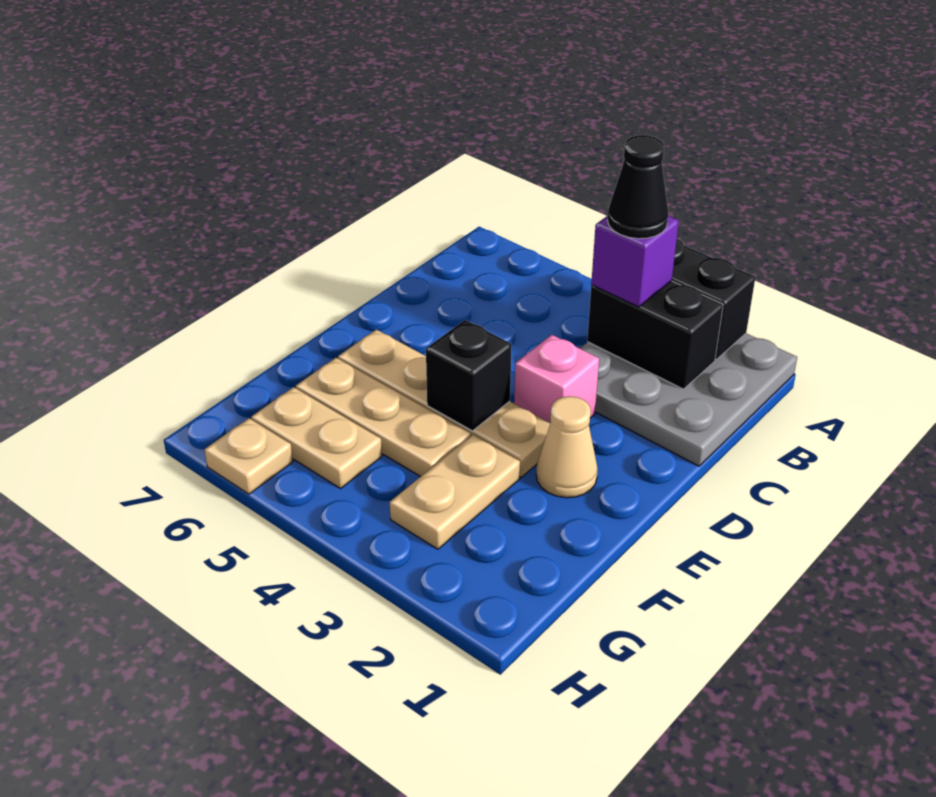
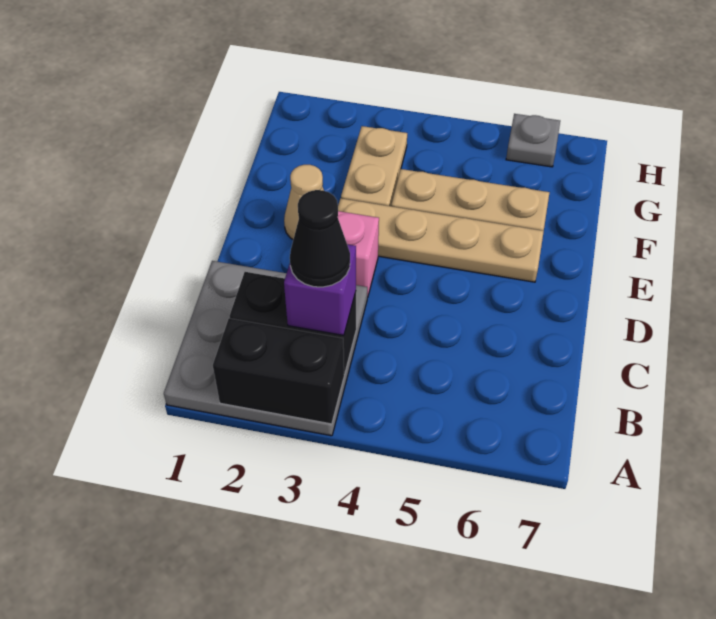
black brick E4 level 2 -> none
tan plate G5:G6 level 1 -> none
tan plate H6 level 1 -> grey plate H6 level 1

